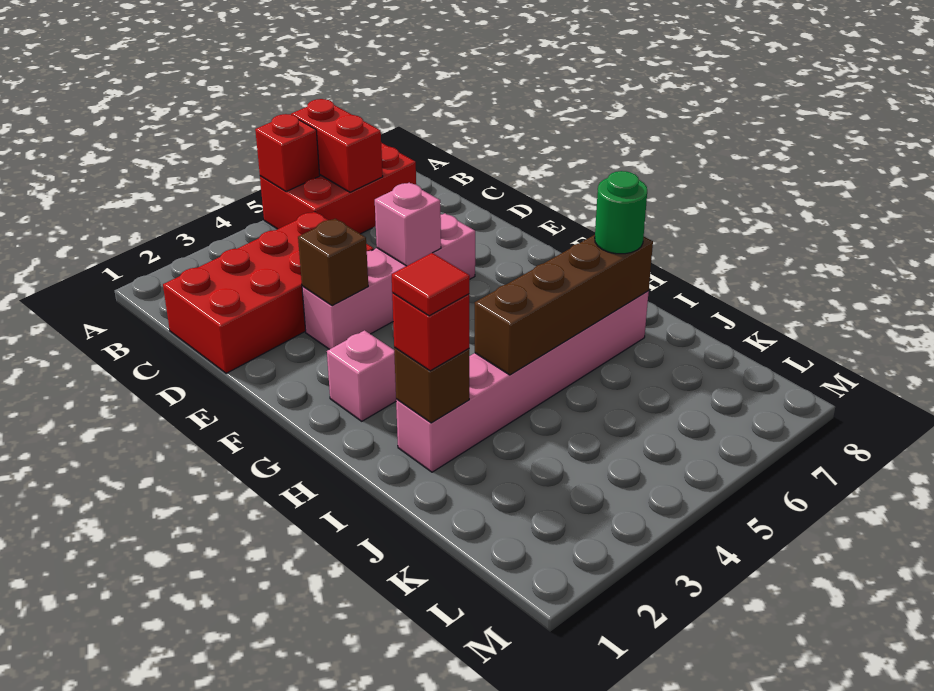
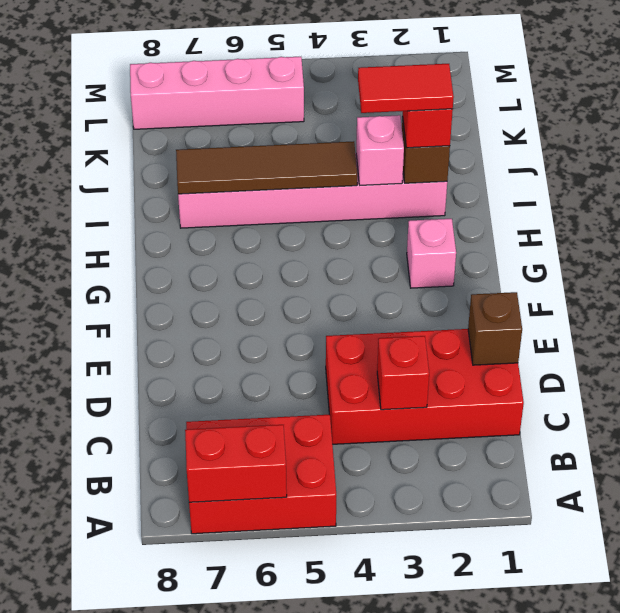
red brick A5 level 2 -> red brick C3 level 2
red brick A6:B6 level 2 -> red brick A6:A7 level 2
pink brick E3:E6 level 1 -> pink brick L5:L8 level 1
brown brick E3 level 2 -> brown brick D1 level 2
pink brick E5 level 2 -> pink brick I3 level 2
red tile I2 level 4 -> red tile I2:I3 level 4
brown brick I4:I7 level 2 -> brown tile I4:I7 level 2
green round brick I7 level 3 -> none

